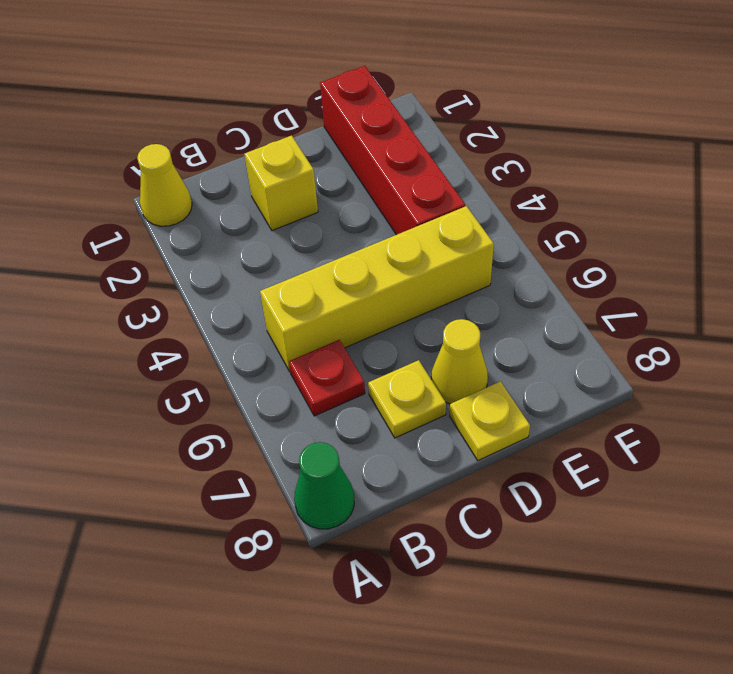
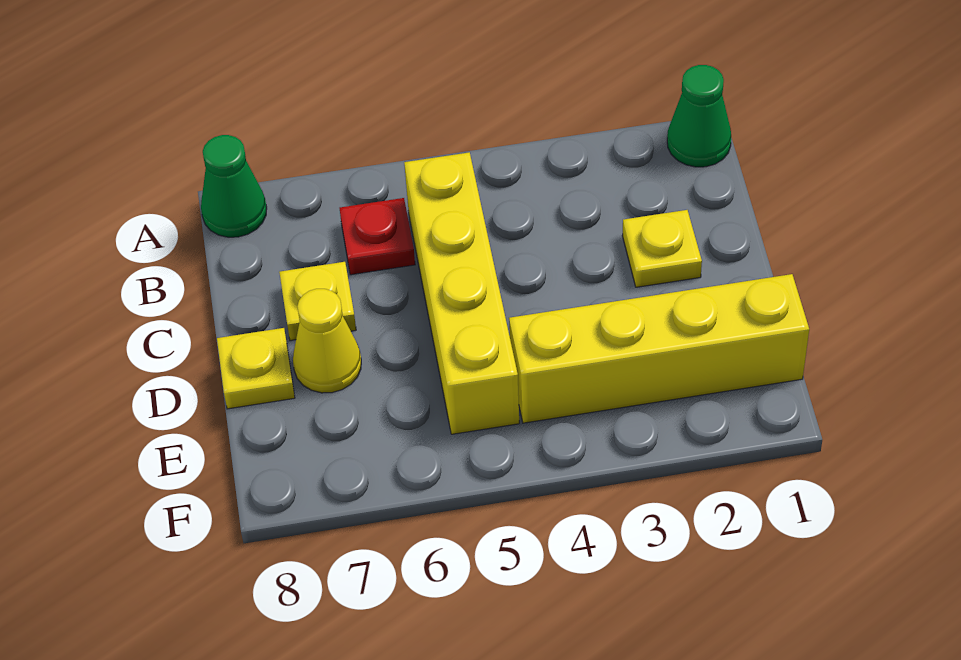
yellow cone A1 level 1 -> green cone A1 level 1
yellow brick C2 level 1 -> yellow plate C2 level 1
red brick E1:E4 level 1 -> yellow brick E1:E4 level 1

